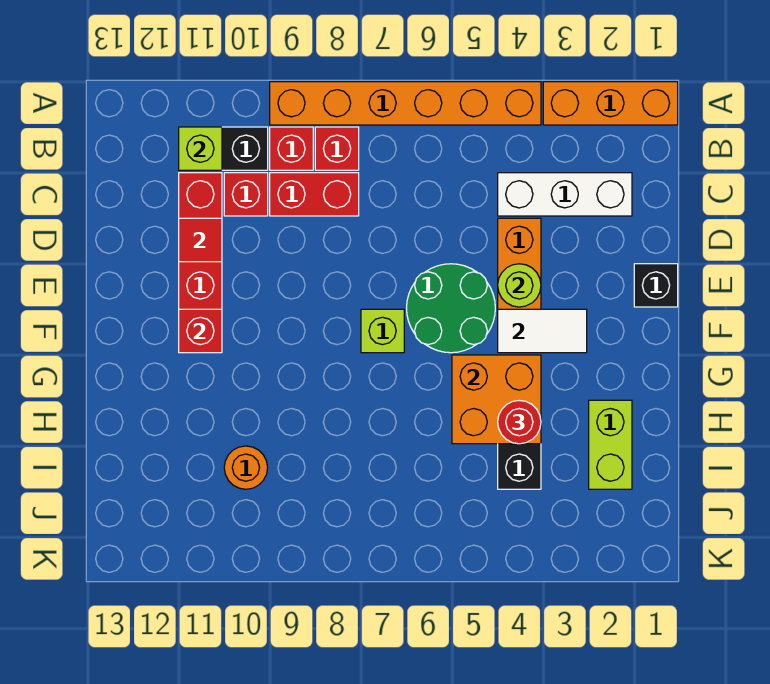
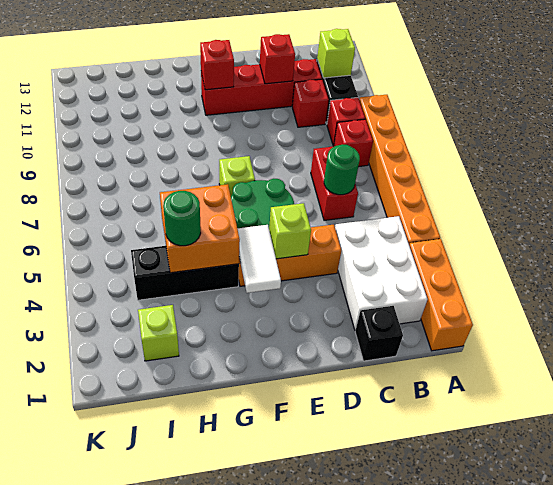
white brick C2:C4 level 1 -> white brick B2:C4 level 1
none -> green round brick C6 level 2
red brick C8:C9 level 1 -> red brick C6:C7 level 1
red tile D11 level 2 -> red brick D11 level 2
black brick E1 level 1 -> black brick C1 level 1
lime round brick E4 level 2 -> lime brick E4 level 2
lime brick H2:I2 level 1 -> lime brick I2 level 1
red round brick H4 level 3 -> green round brick H4 level 3
orange round brick I10 level 1 -> none

